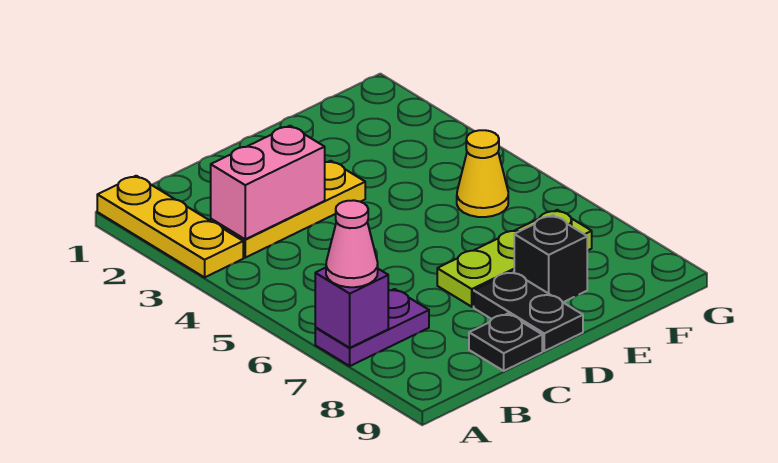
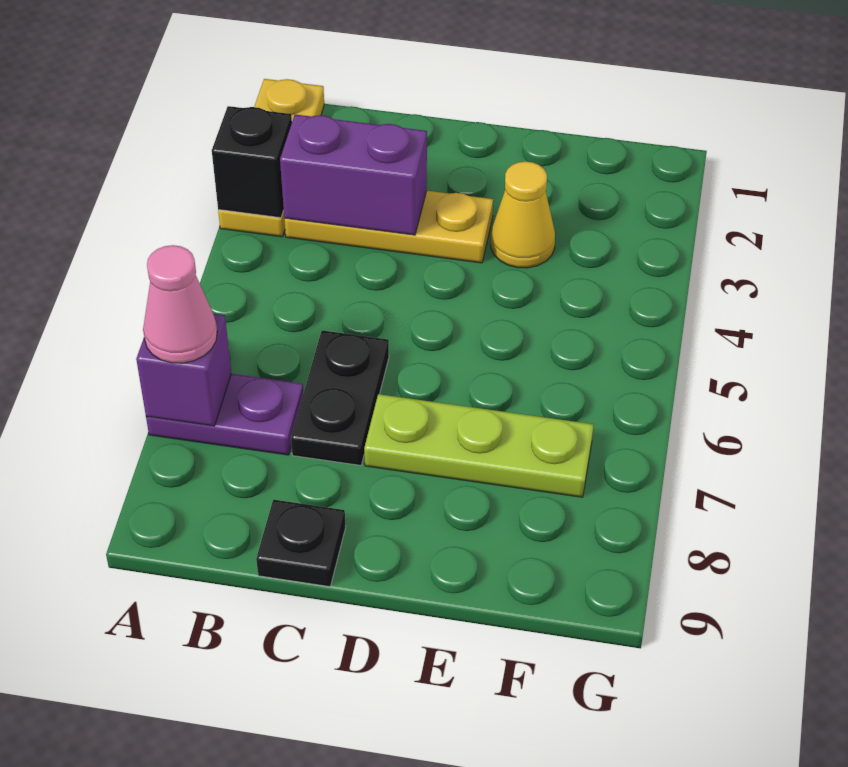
pink brick B3:C3 level 2 -> purple brick B3:C3 level 2
black plate D8:D9 level 1 -> black plate C6:C7 level 1
black brick E8 level 1 -> black brick A3 level 2
yellow cone F5 level 1 -> yellow cone E3 level 1

